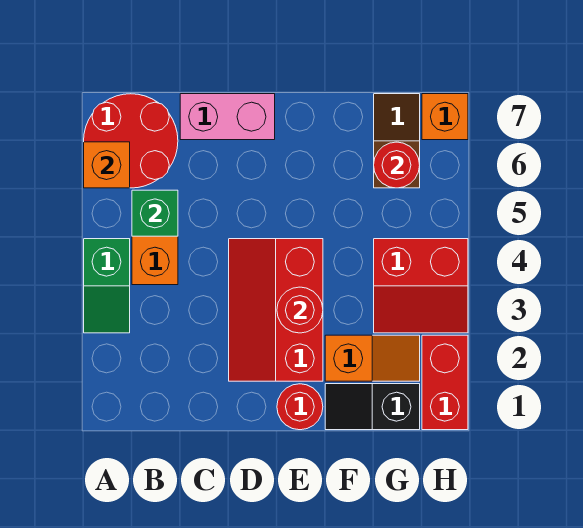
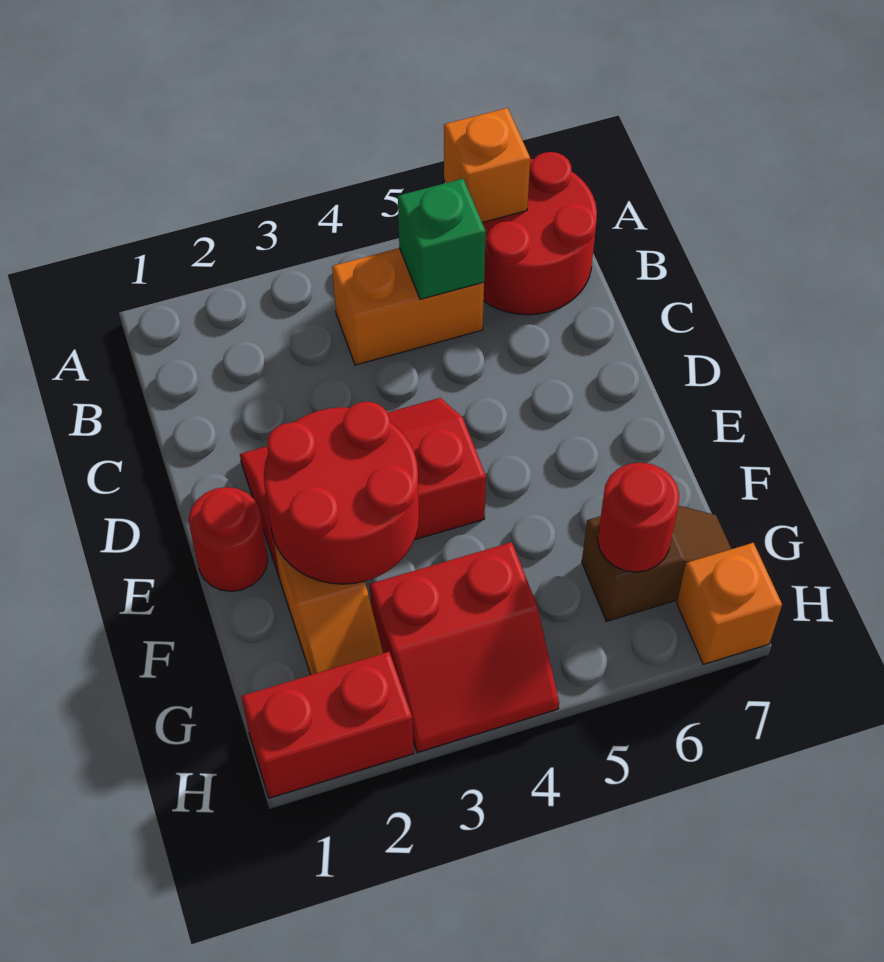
green slope A3:A4 level 1 top 4 -> none
pink brick C7:D7 level 1 -> none
red round brick E3 level 2 -> red round brick E2:F3 level 2
black slope F1:G1 level 1 top G -> none
red slope G3:H4 level 1 top 4 -> red slope G3:H4 level 1 top G

